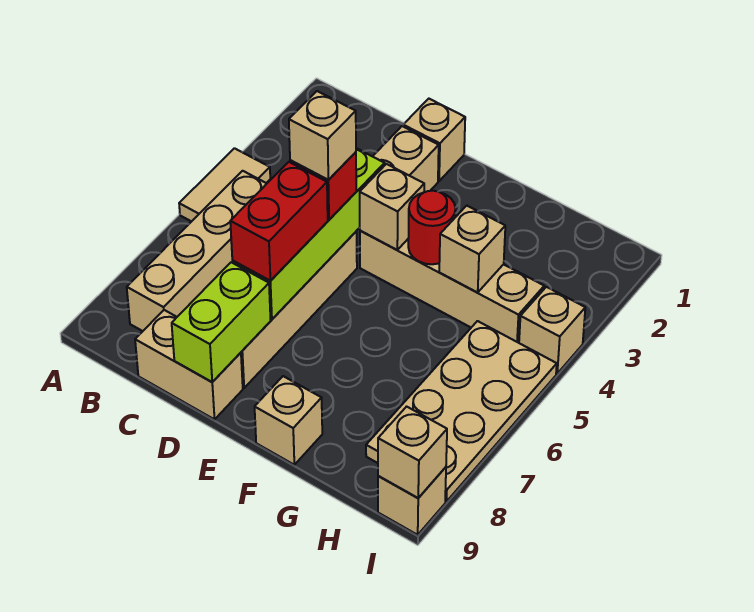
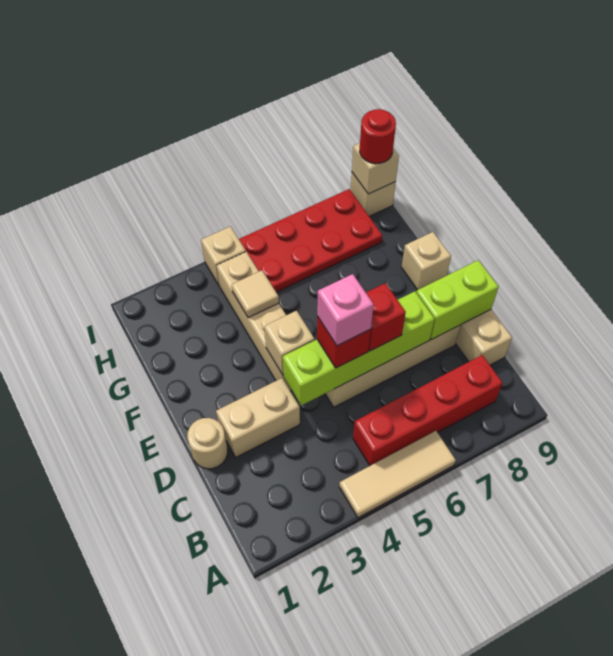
tan tile A4:A5 level 1 -> tan tile A4:A6 level 1
tan brick B5:B8 level 1 -> red brick B5:B8 level 1
tan brick D1 level 1 -> tan round brick D1 level 1
tan brick D5 level 4 -> pink brick D5 level 4
red brick D6:D7 level 3 -> red brick D6 level 3
red round brick F4 level 2 -> red round brick I9 level 3
tan brick G4 level 2 -> tan tile G4 level 2
tan plate H5:I8 level 1 -> red plate H5:I8 level 1

